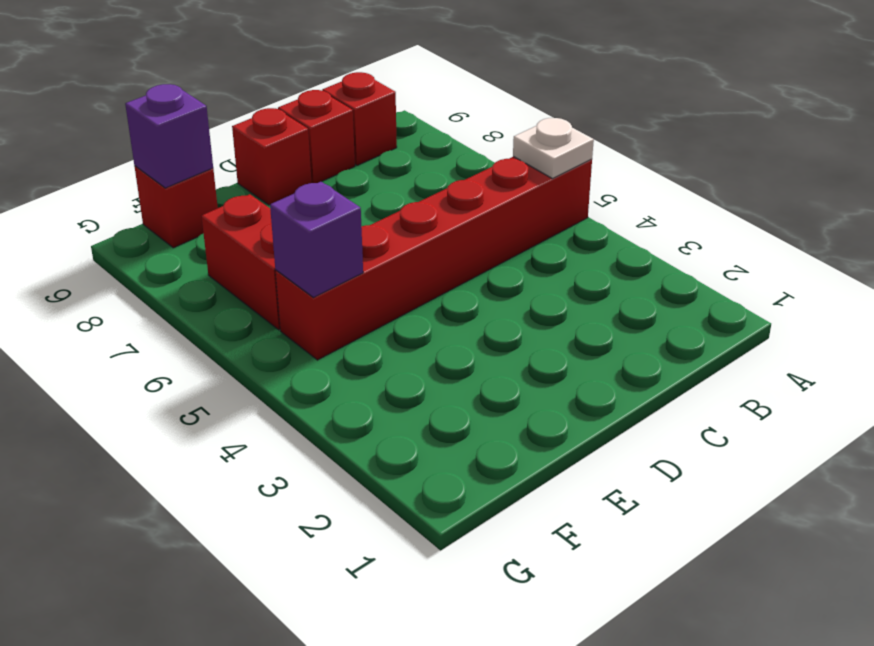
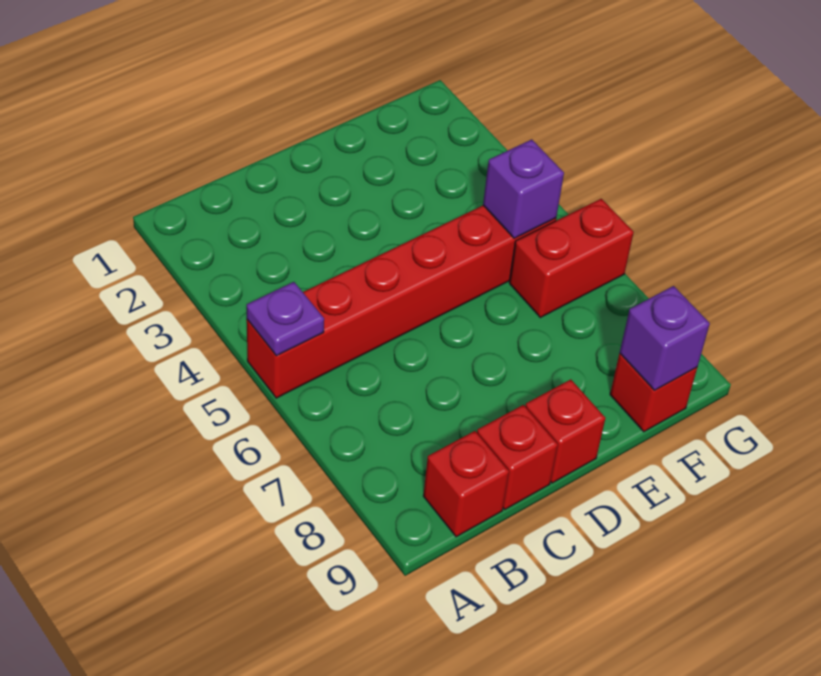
white plate A5 level 2 -> purple plate A5 level 2
red brick F6:F7 level 1 -> red brick F6:G6 level 1

